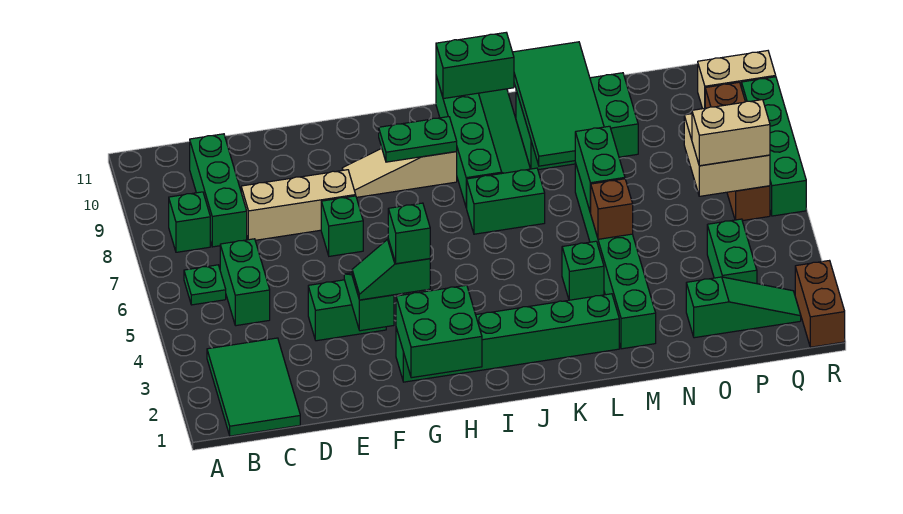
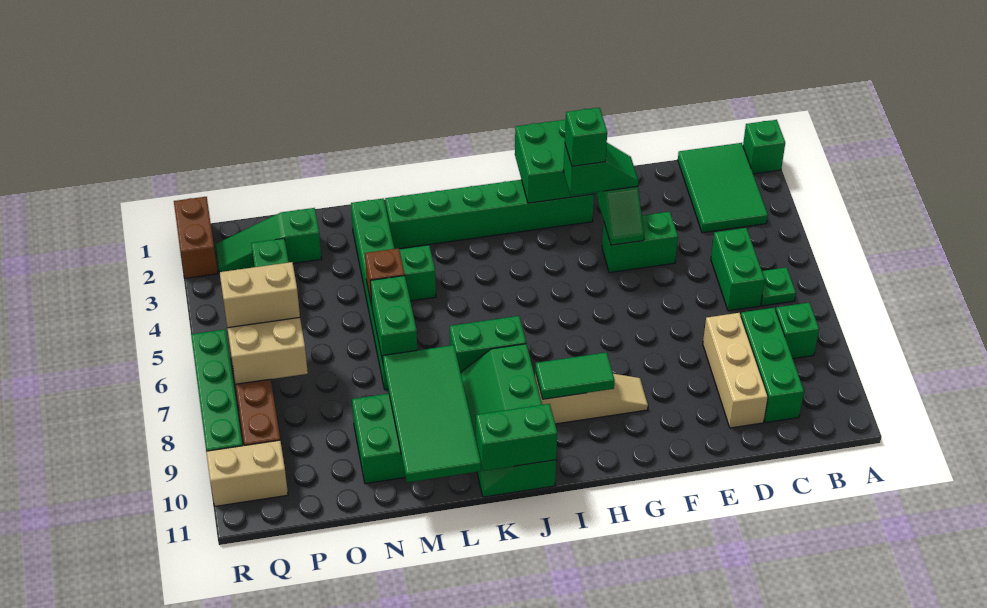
tan brick D8:F8 level 1 -> tan brick D8:D10 level 1
green brick F7 level 1 -> green brick A1 level 1
green plate H9:I9 level 2 -> green tile H9:I9 level 2

